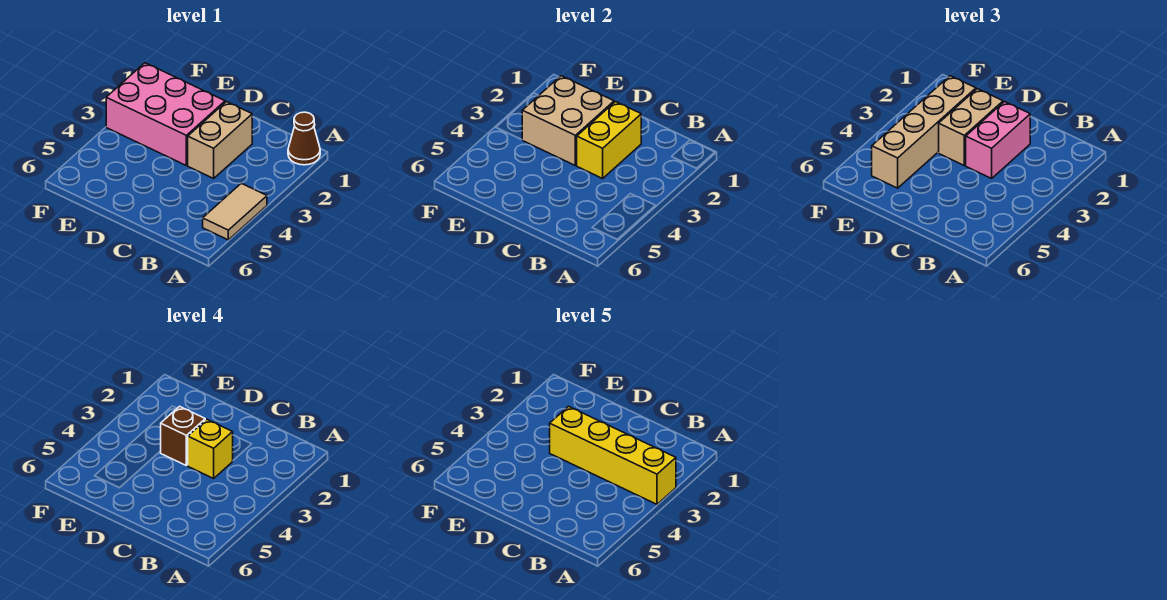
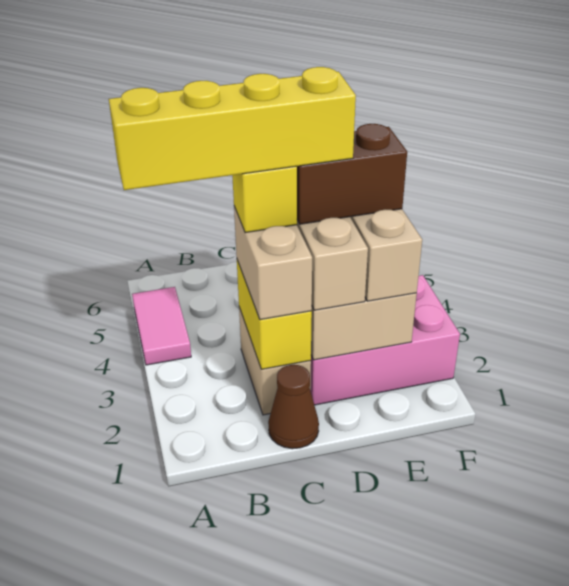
brown cone A1 level 1 -> brown cone C1 level 1
tan tile A4:A5 level 1 -> pink tile A4:A5 level 1
pink brick C2:C3 level 3 -> tan brick C2:C3 level 3
brown brick D3 level 4 -> brown brick D3:E3 level 4

